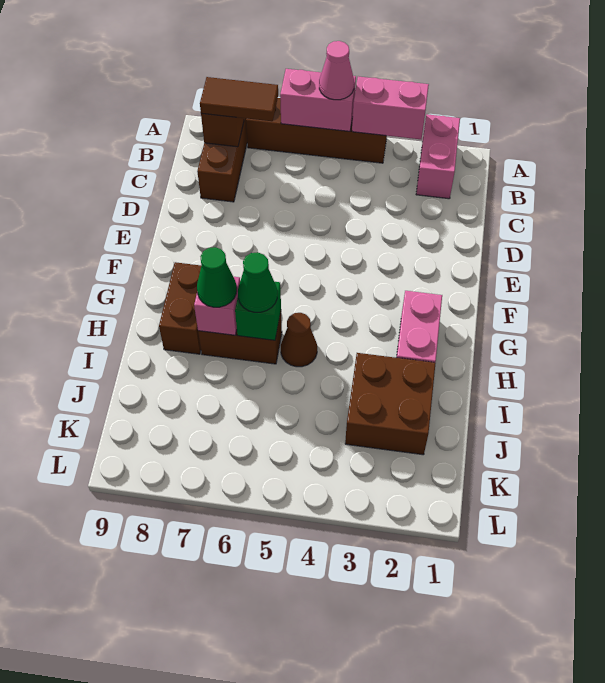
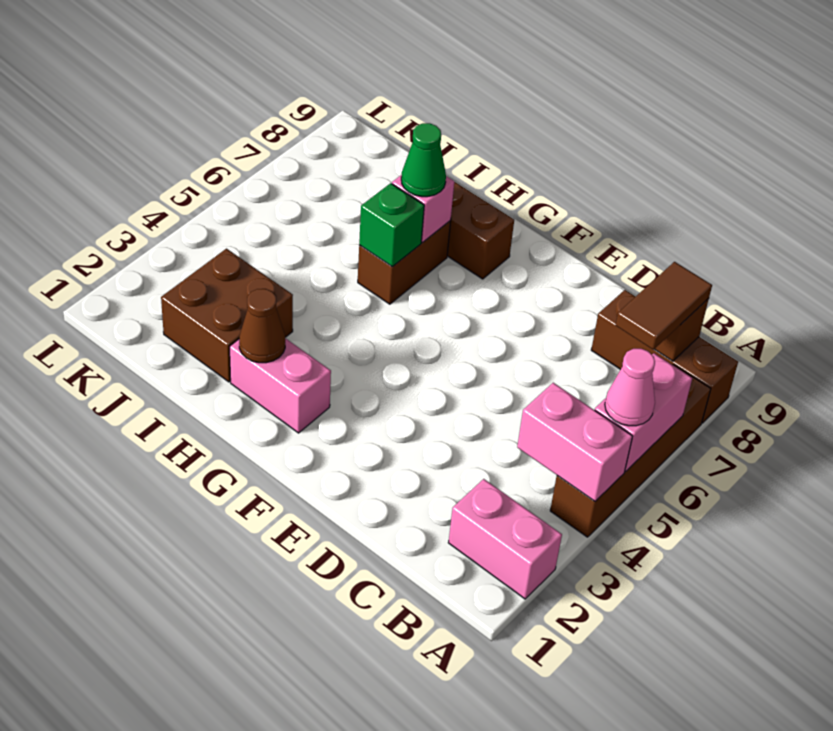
pink brick A3:A4 level 2 -> pink brick A4:B4 level 2
brown cone H5 level 1 -> brown cone H2 level 2
green cone H6 level 3 -> none

